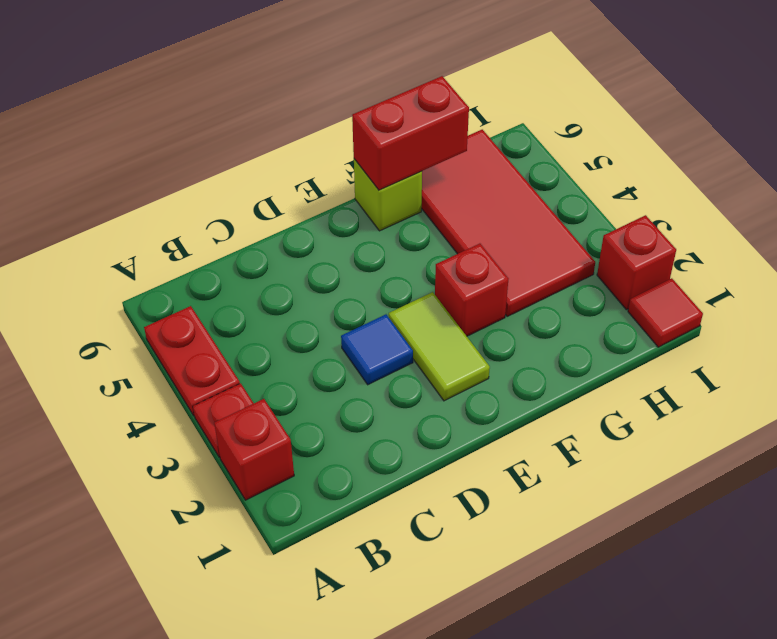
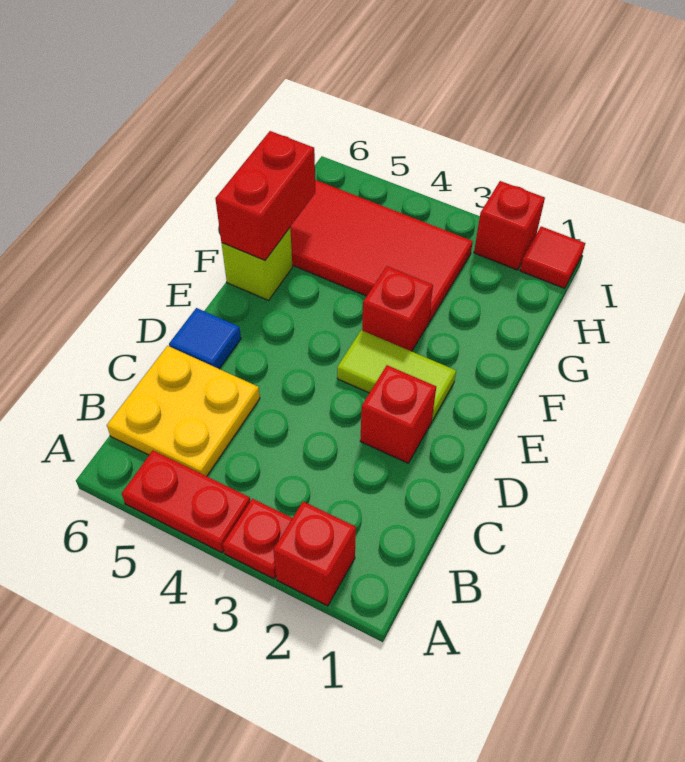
none -> yellow plate B5:C6 level 1
none -> red brick D2 level 1
blue tile D3 level 1 -> blue tile D6 level 1

